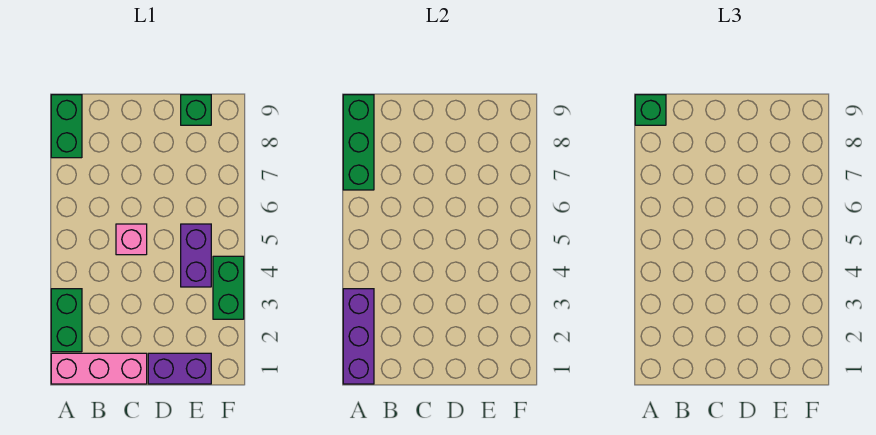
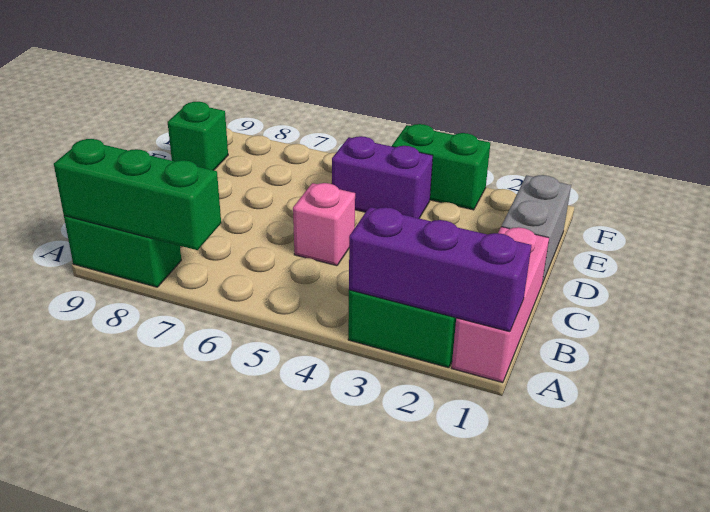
green brick A9 level 3 -> none
purple brick D1:E1 level 1 -> grey brick D1:E1 level 1

